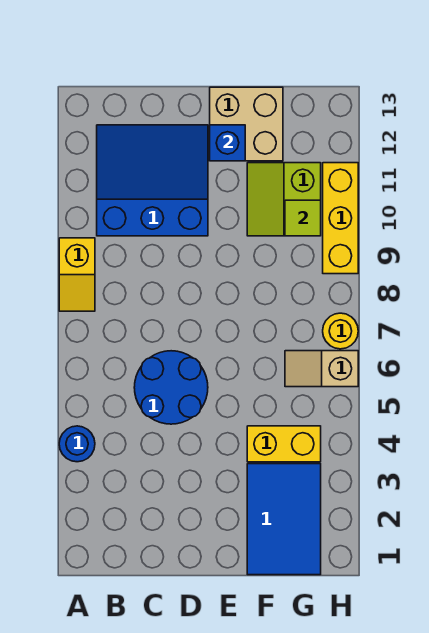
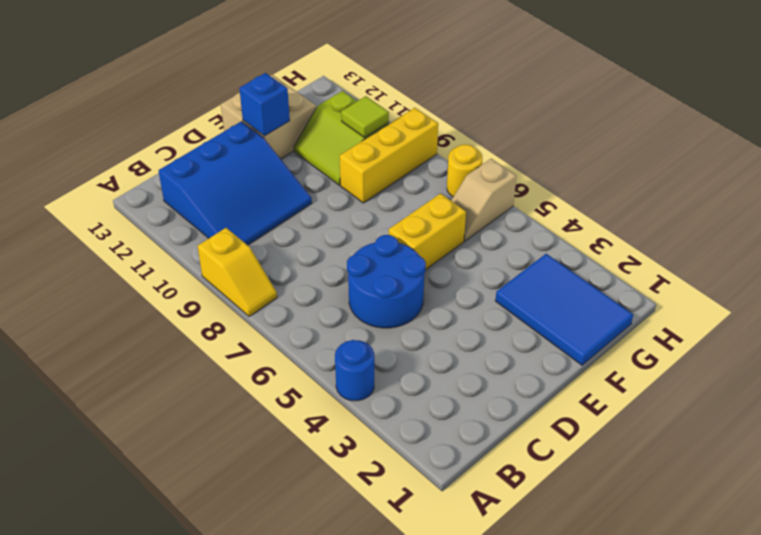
blue slope B10:D12 level 1 top 10 -> blue slope B10:D12 level 1 top 12
yellow brick F4:G4 level 1 -> yellow brick E6:F6 level 1
yellow brick H9:H11 level 1 -> yellow brick F9:H9 level 1

